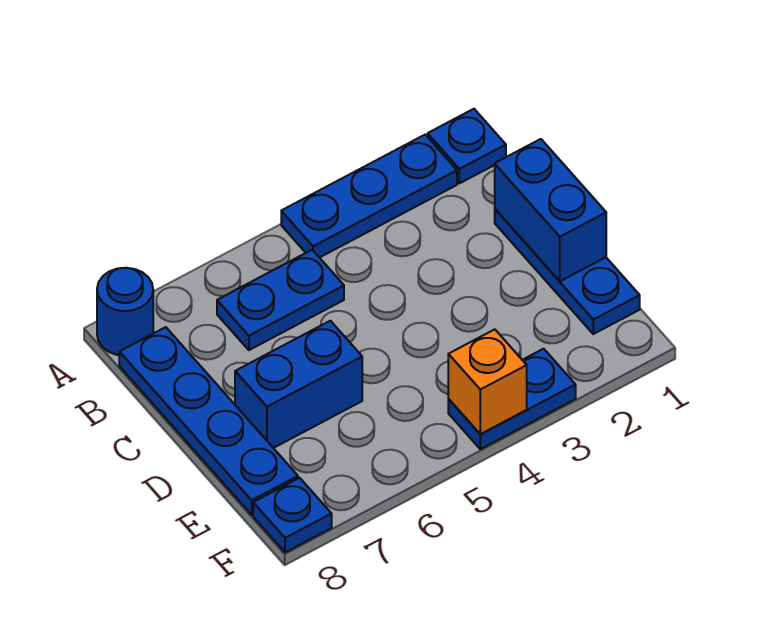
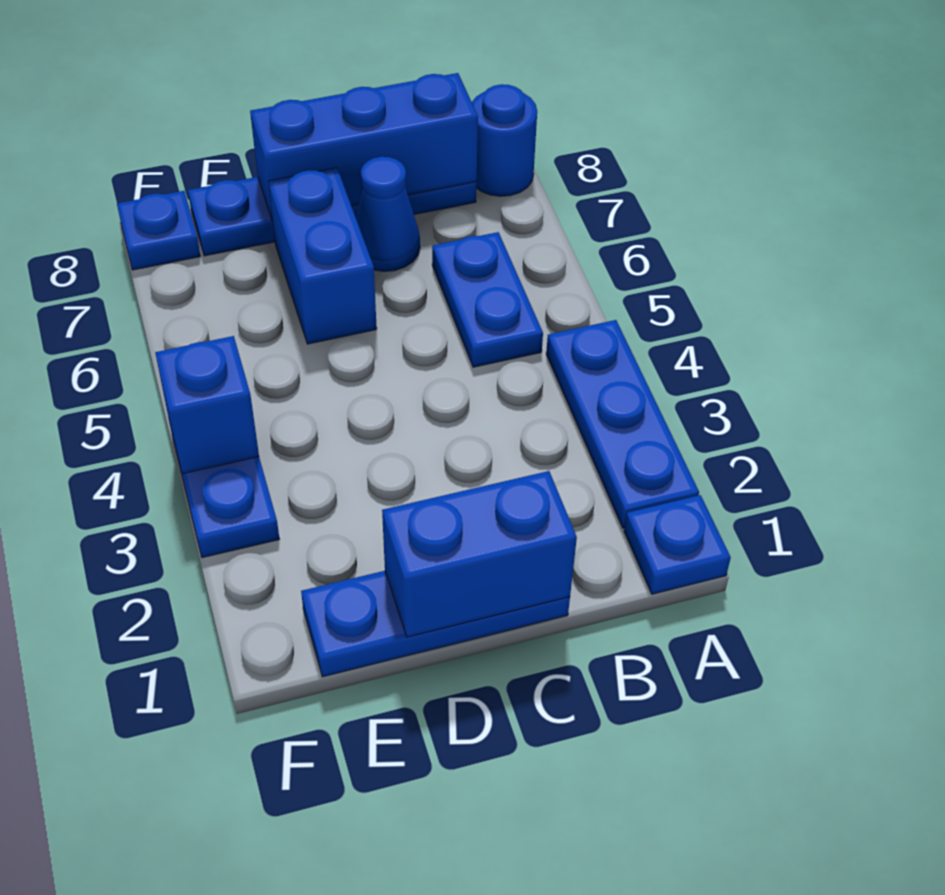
none -> blue brick B8:D8 level 2
none -> blue cone C7 level 1
orange brick F4 level 2 -> blue brick F4 level 2

